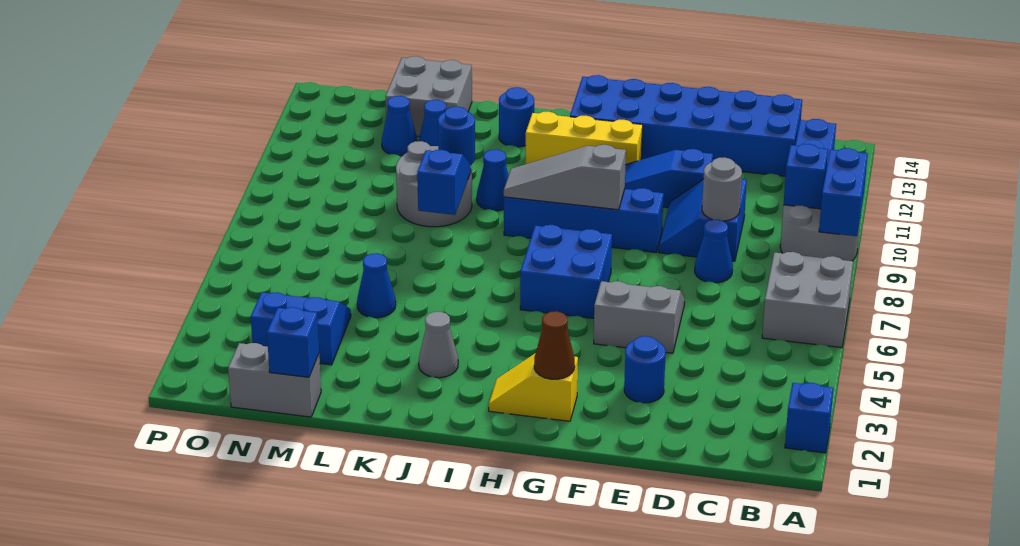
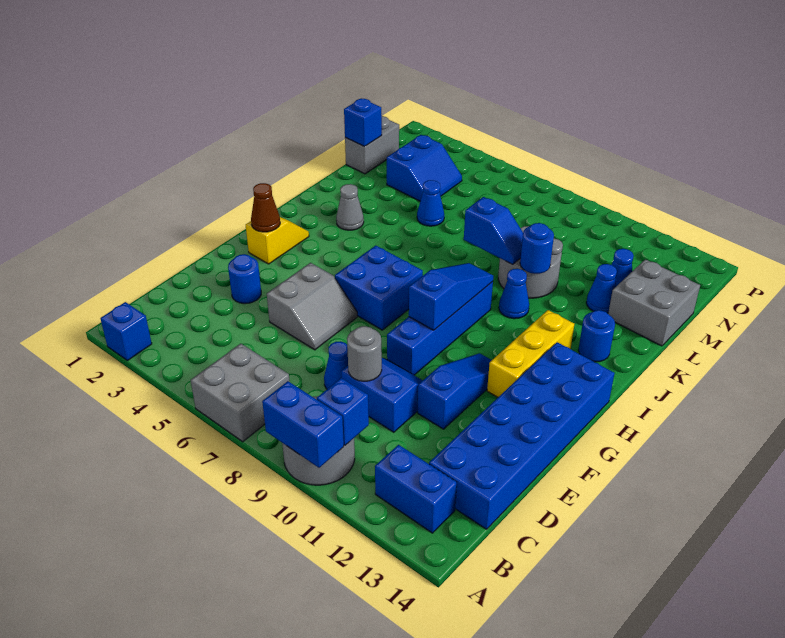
grey slope G9:I9 level 2 top G -> blue slope G9:I9 level 2 top G

